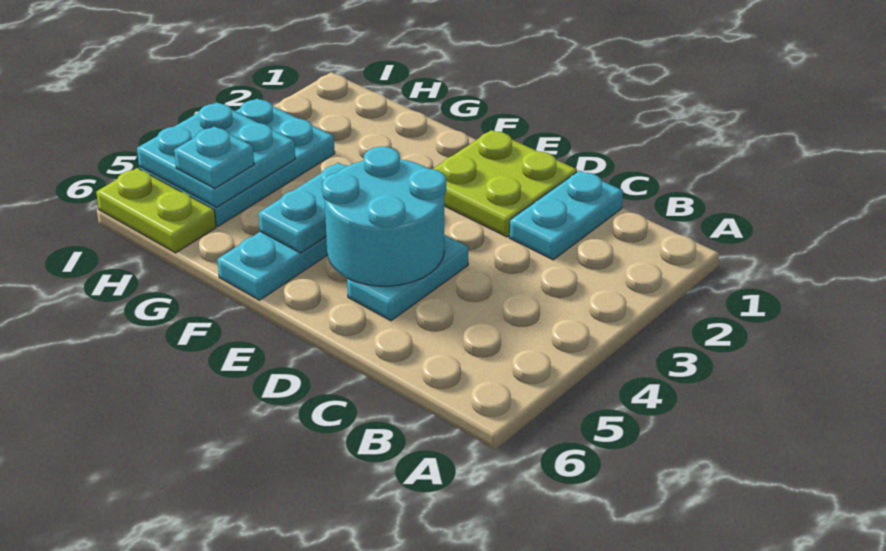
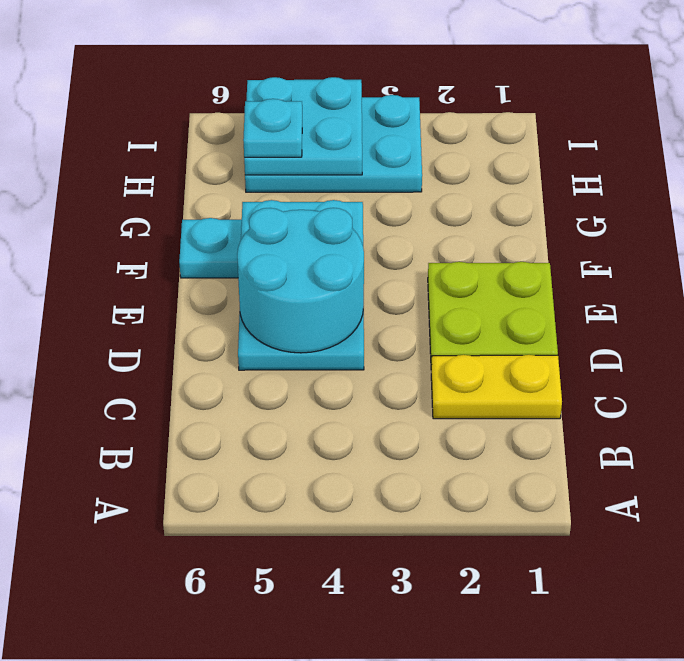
cyan plate C1:C2 level 1 -> yellow plate C1:C2 level 1
lime plate H6:I6 level 1 -> none

